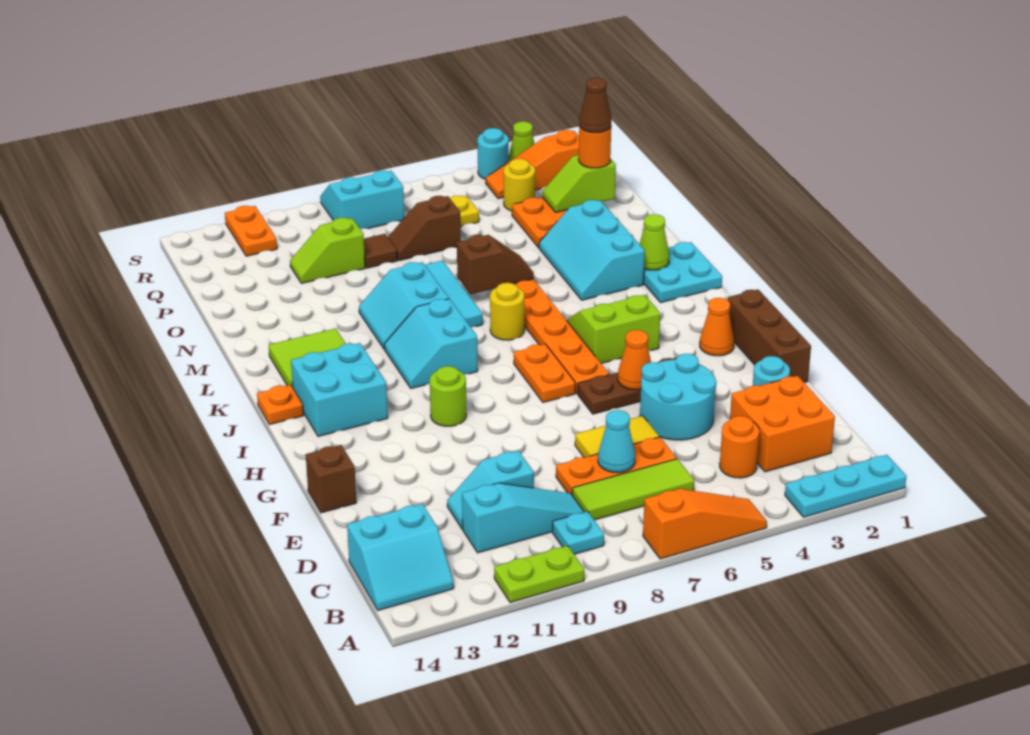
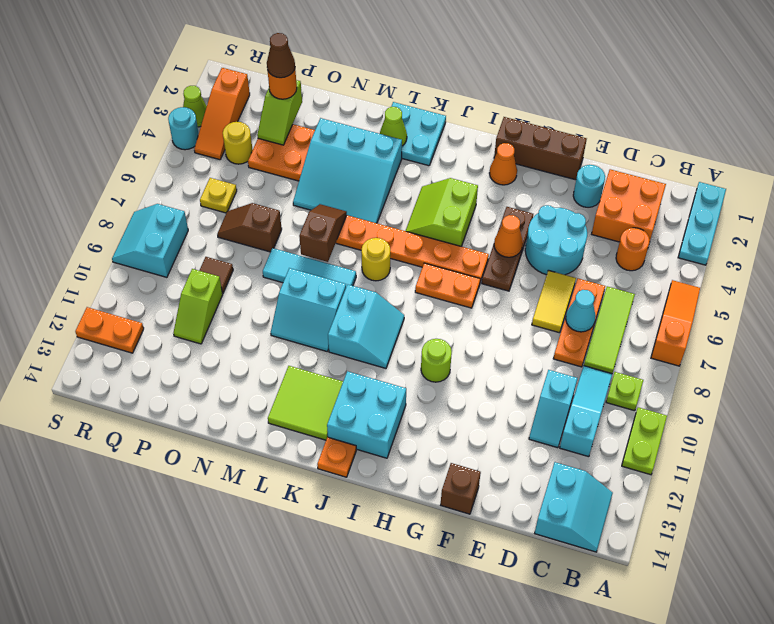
cyan plate B9 level 1 -> lime plate B9 level 1
cyan slope J9:K10 level 1 top 9 -> cyan slope J9:K10 level 1 top K
cyan slope L3:N4 level 1 top 3 -> cyan slope L3:N5 level 1 top 3
brown slope P7:P8 level 1 top 7 -> brown slope O7:P7 level 1 top O

